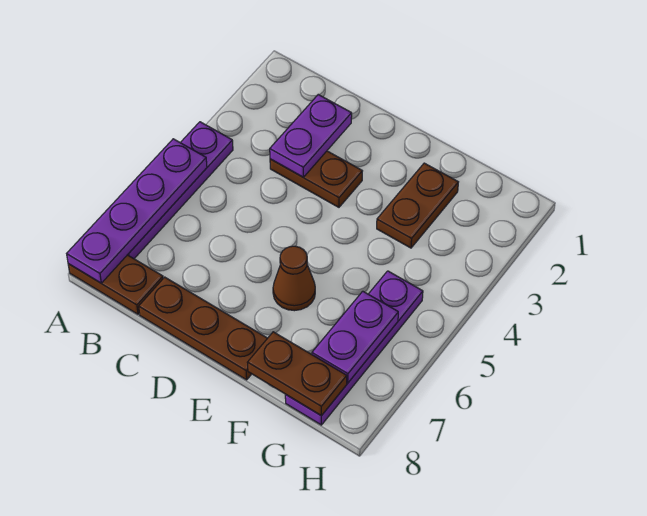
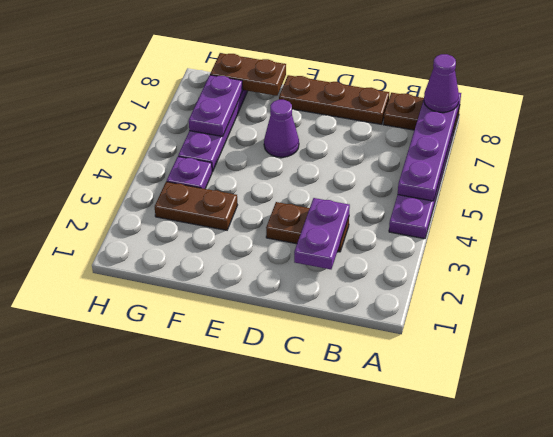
none -> purple cone A8 level 3
brown cone E6 level 1 -> purple cone E6 level 1
brown plate F2:F3 level 1 -> brown plate F3:G3 level 1
none -> purple plate G4 level 1

